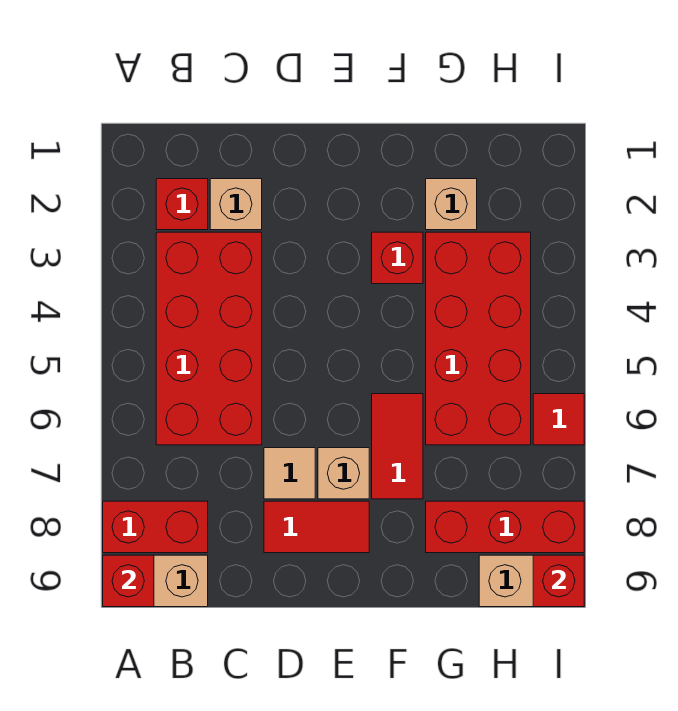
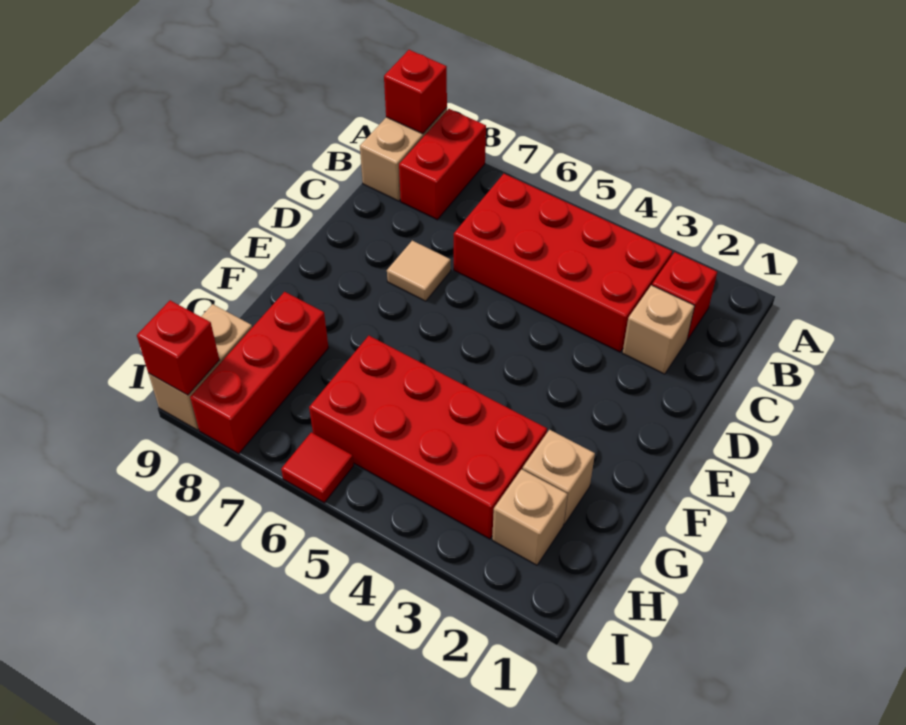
red tile D8:E8 level 1 -> none
tan brick E7 level 1 -> tan brick H2 level 1
red brick F3 level 1 -> none
red tile F6:F7 level 1 -> none

